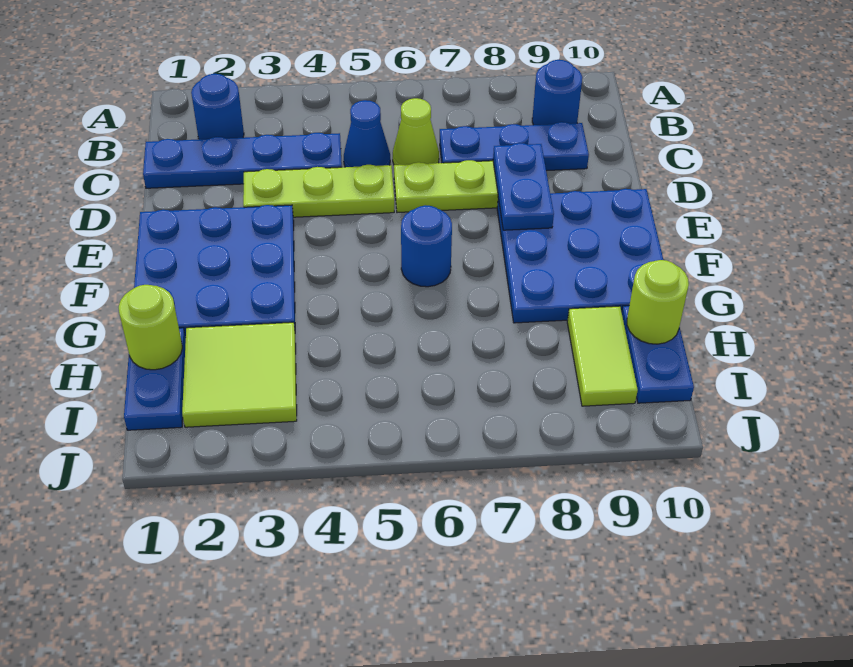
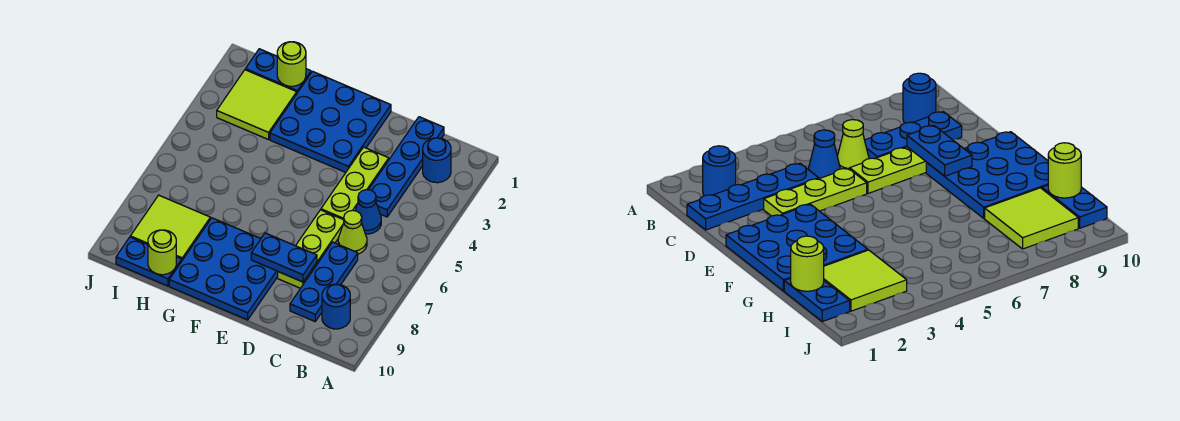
blue round brick F6 level 1 -> none
lime tile H9:I9 level 1 -> lime tile H8:I9 level 1

